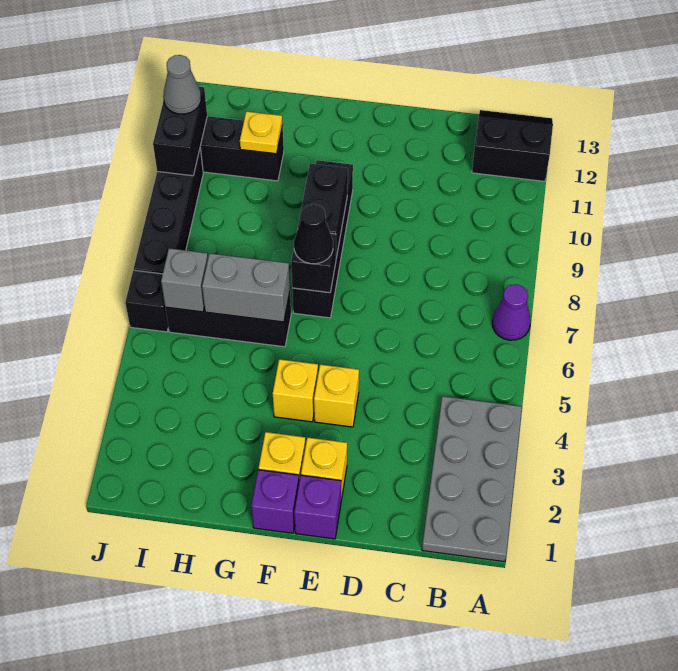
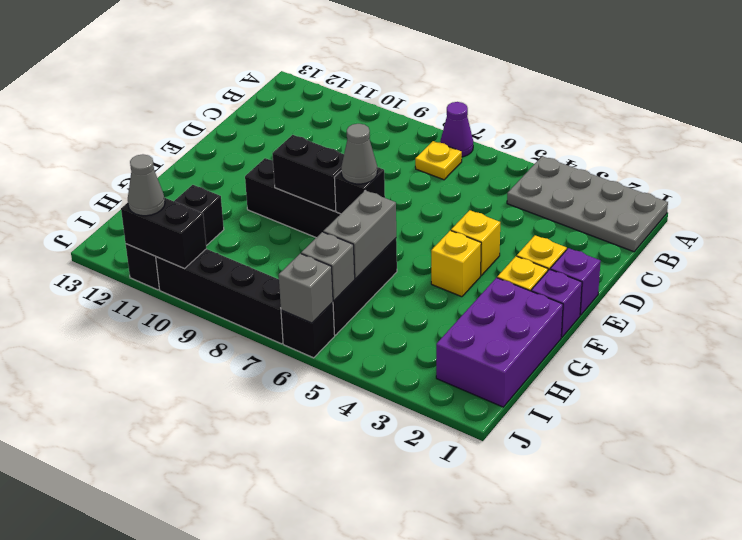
black slope A12:B13 level 1 top 12 -> none
black cone F7 level 3 -> grey cone F7 level 3
none -> purple brick G1:I2 level 1
yellow plate H11 level 2 -> yellow plate B7 level 1
none -> grey brick J6 level 2

